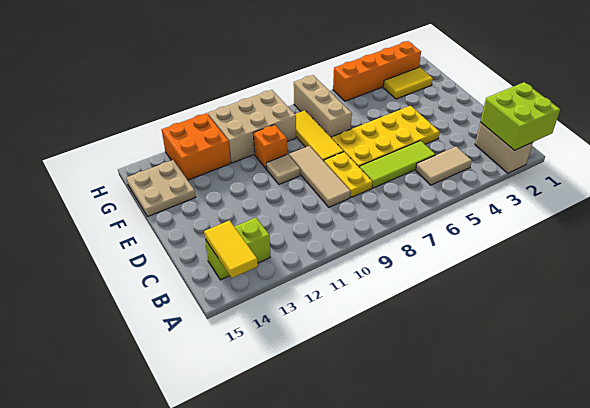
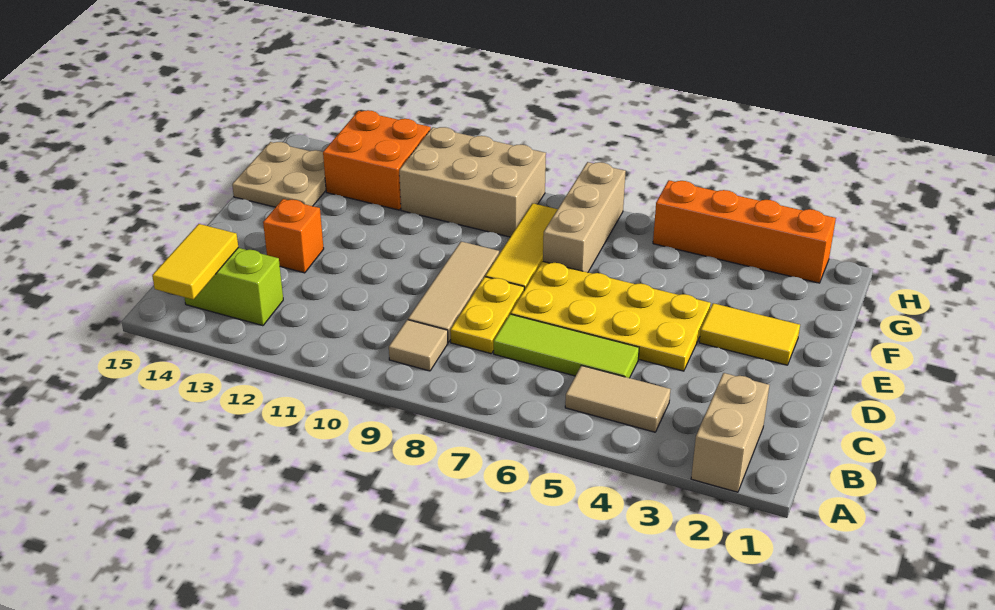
lime brick A1:B2 level 2 -> none
tan tile E10 level 1 -> tan tile B9 level 1
orange brick F10 level 1 -> orange brick D13 level 1
yellow tile G2:G3 level 1 -> yellow tile E2:E3 level 1

